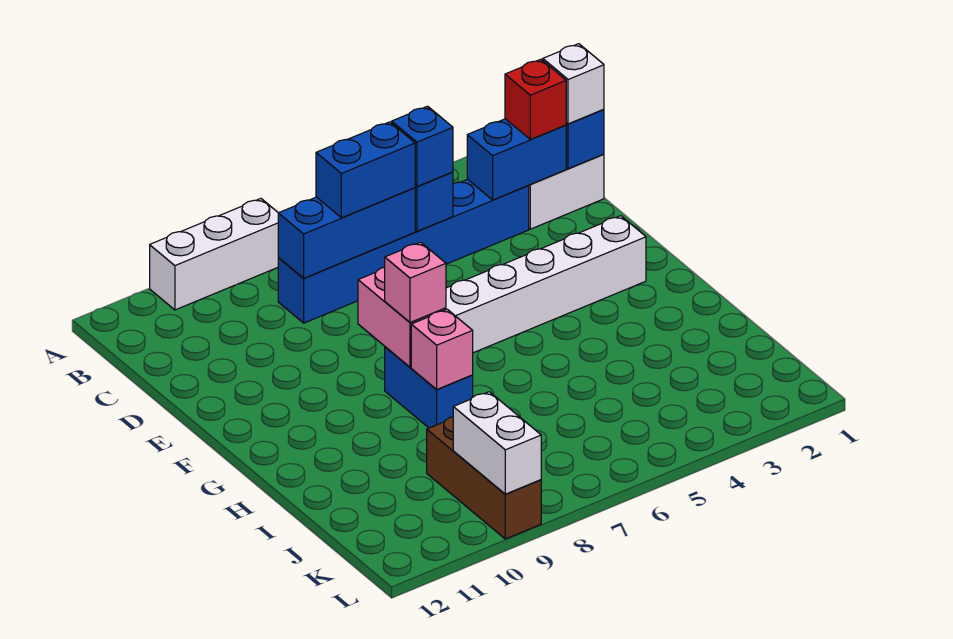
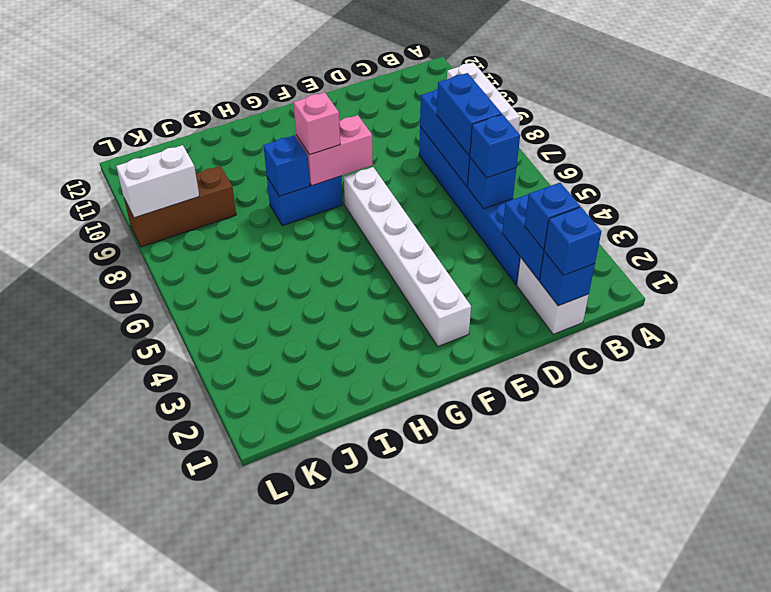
white brick C1 level 3 -> blue brick C1 level 3
red brick C2 level 3 -> blue brick C2 level 3
pink brick H8 level 2 -> blue brick H8 level 2

